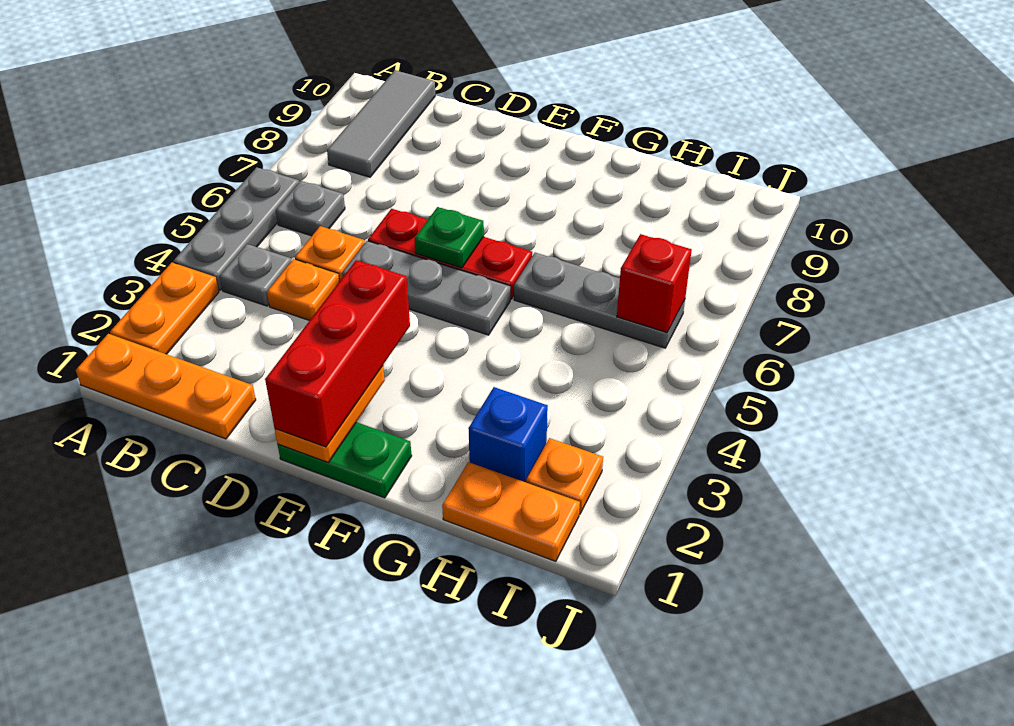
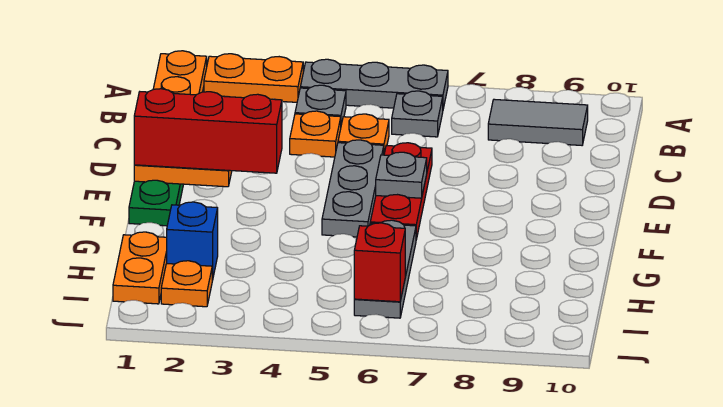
grey tile B8:B10 level 1 -> grey tile B8:B9 level 1
green plate E6 level 2 -> grey plate E6 level 2

